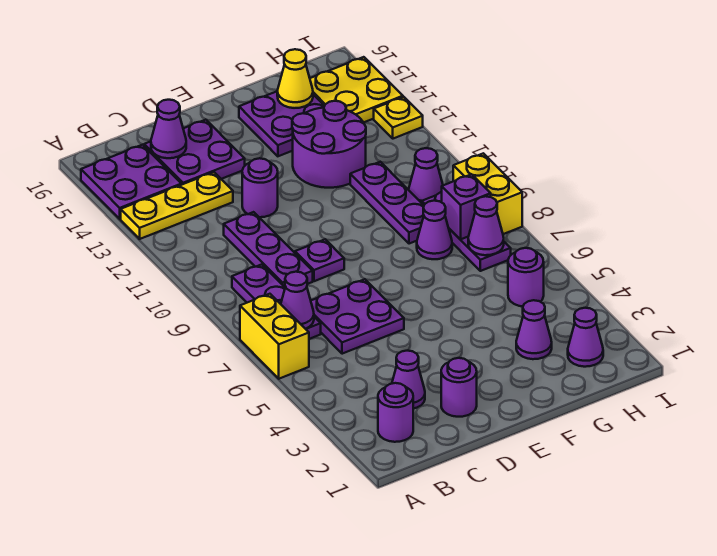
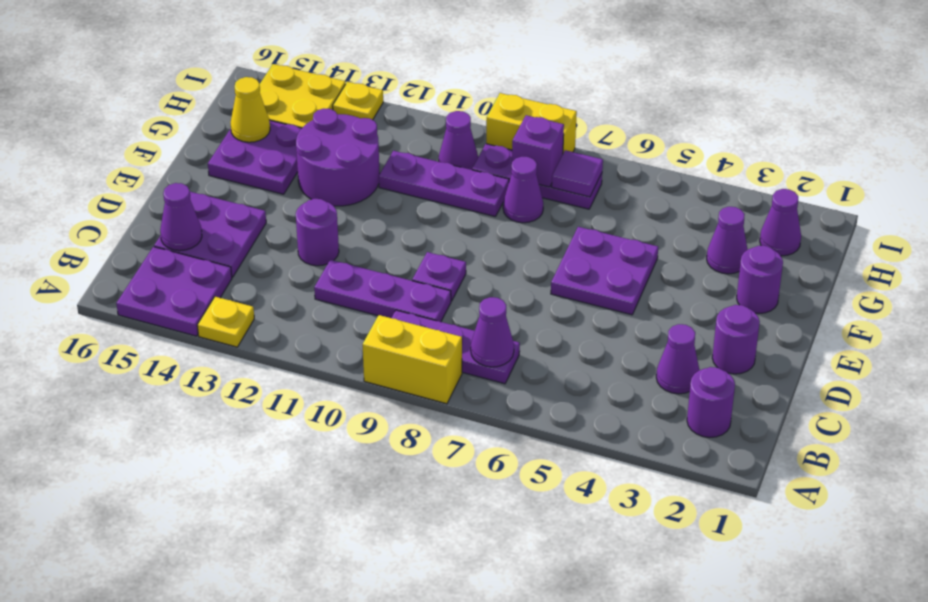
yellow brick A6:A7 level 1 -> yellow brick A8:A9 level 1
yellow plate A13:C13 level 1 -> yellow plate A13 level 1
purple plate C6:D7 level 1 -> purple plate E5:F6 level 1
purple round brick H5 level 1 -> purple round brick F2 level 1
purple cone H7 level 2 -> purple tile H7 level 2

